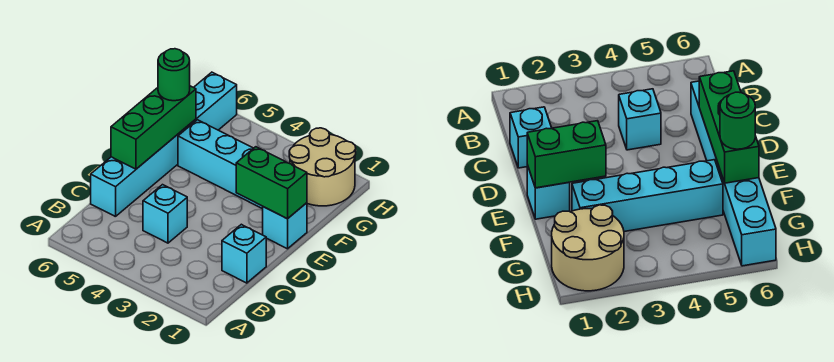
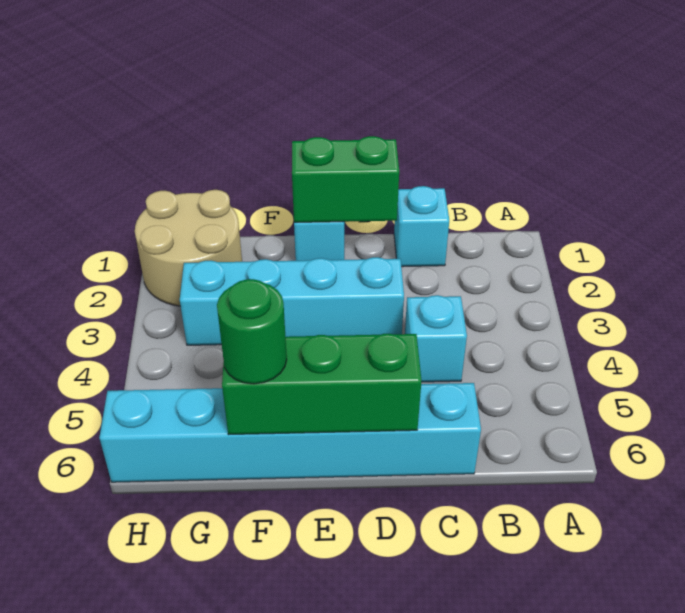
green brick E1:E2 level 2 -> green brick D1:E1 level 2
cyan brick F2:F5 level 1 -> cyan brick D3:G3 level 1

